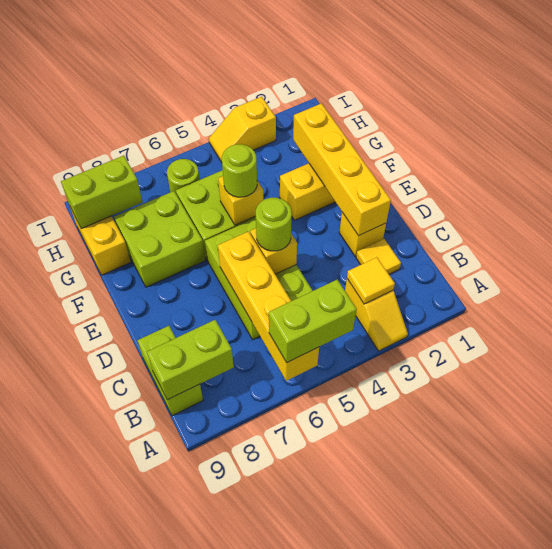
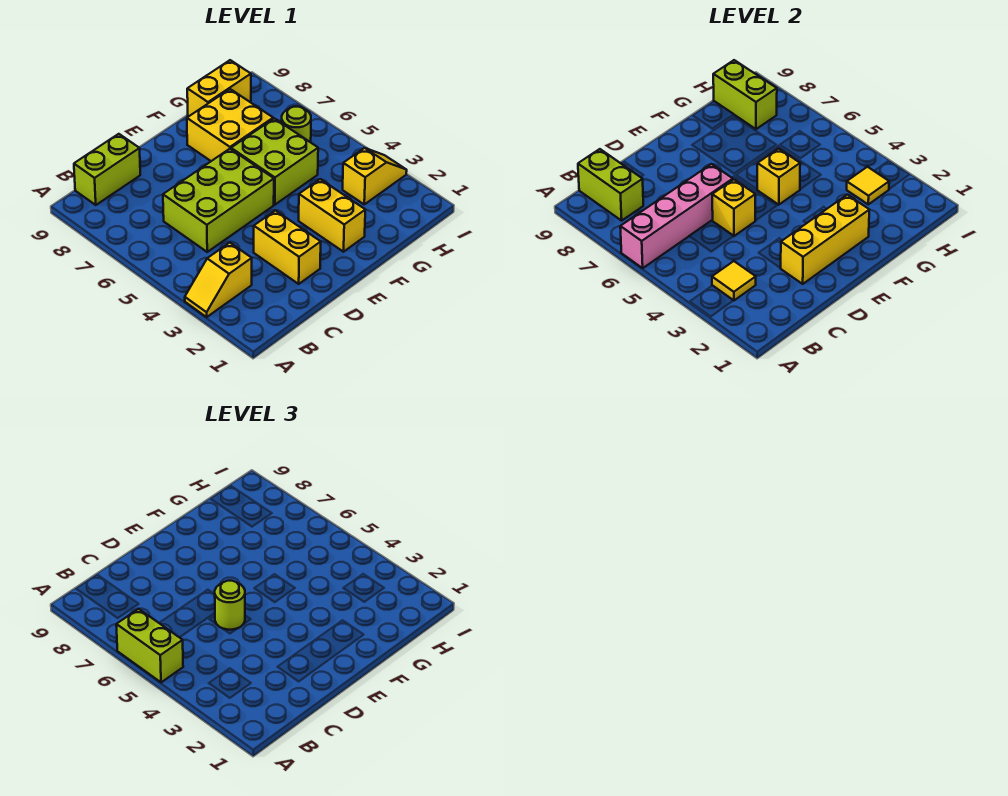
yellow brick A6:D6 level 2 -> pink brick A6:D6 level 2
yellow tile C2 level 1 -> yellow tile H3 level 2
yellow brick D2 level 1 -> yellow brick D2:D3 level 1
yellow brick D2:G2 level 2 -> yellow brick D2:F2 level 2
lime round brick F5 level 3 -> none
lime brick F7:G8 level 1 -> yellow brick F7:G8 level 1
yellow slope I3:I4 level 1 top 3 -> yellow slope H3:I3 level 1 top H

